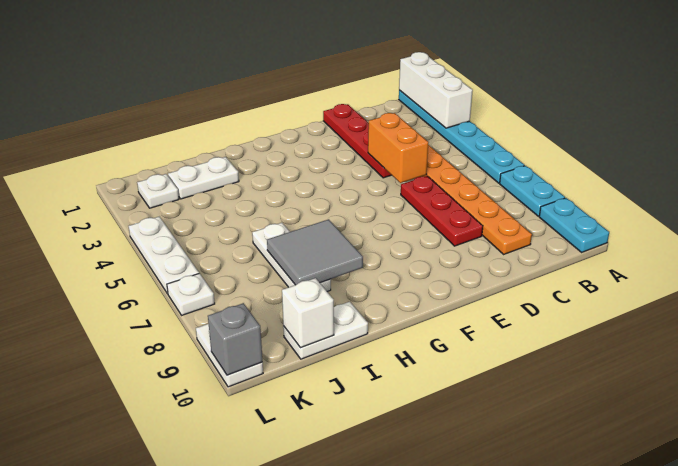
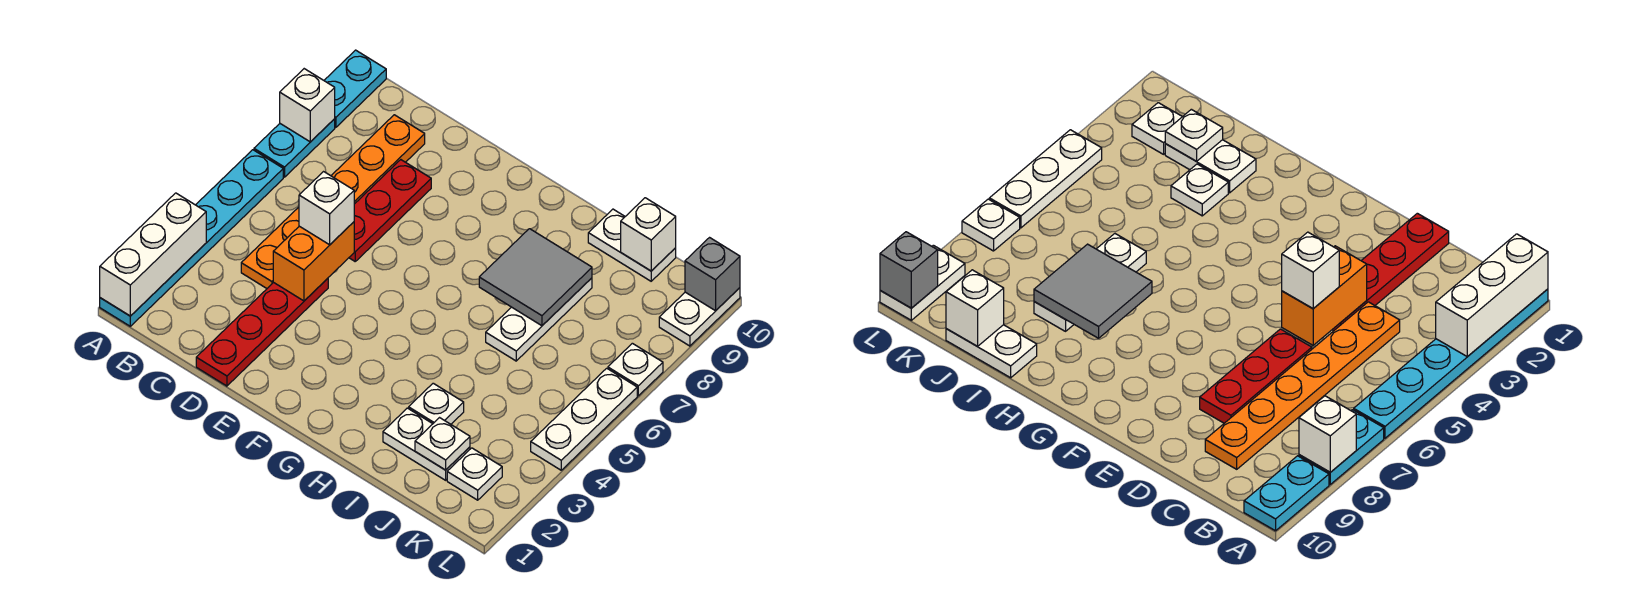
none -> white brick A8 level 2
none -> white brick D5 level 3
none -> white plate I3 level 1
none -> white plate J2 level 2

